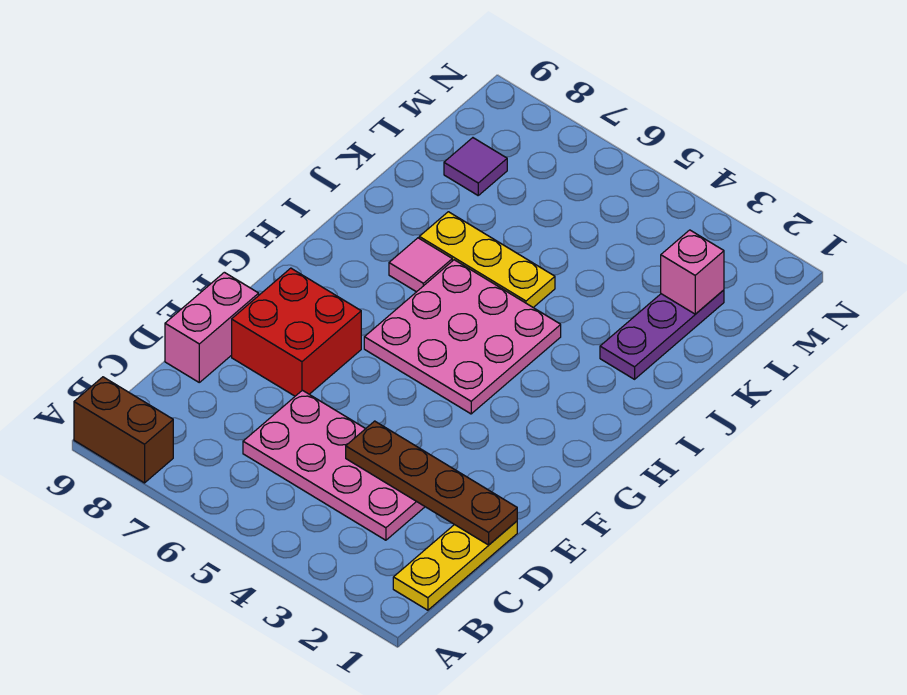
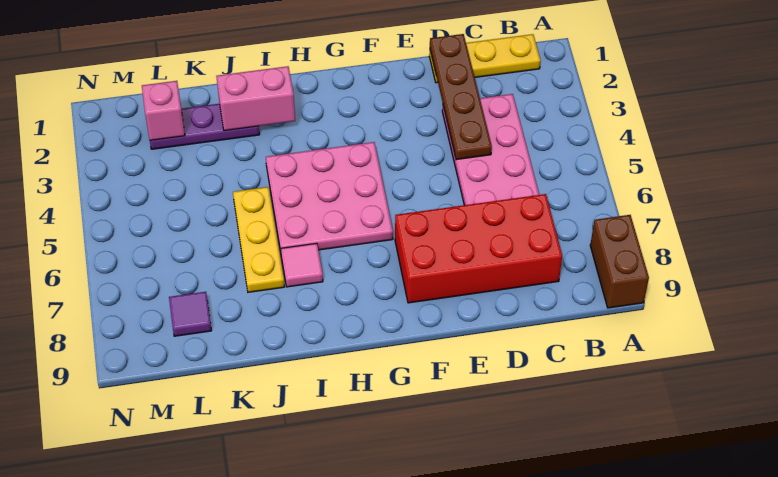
pink brick D9:E9 level 1 -> pink brick I2:J2 level 2
red brick E7:F8 level 1 -> red brick C7:F8 level 1

